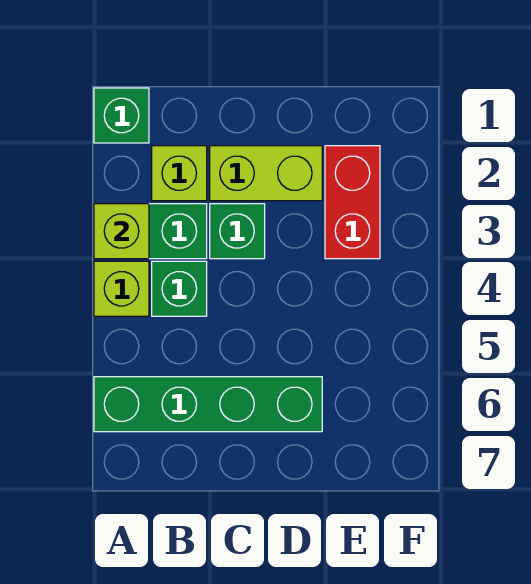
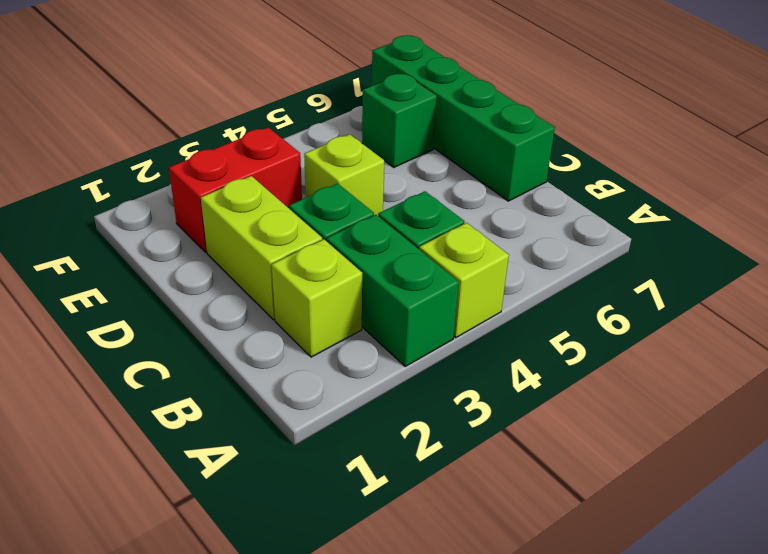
green brick A1 level 1 -> green brick E6 level 1
lime brick A3 level 2 -> lime brick D4 level 1
green brick A6:D6 level 1 -> green brick C7:F7 level 1

